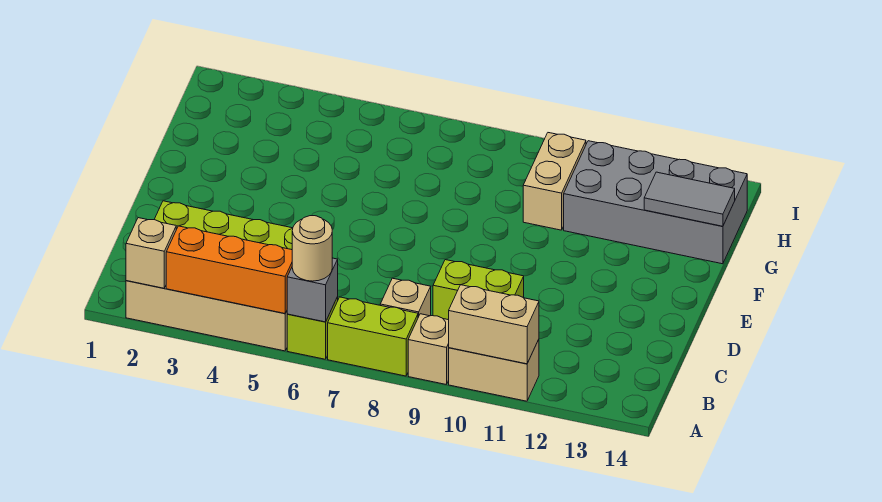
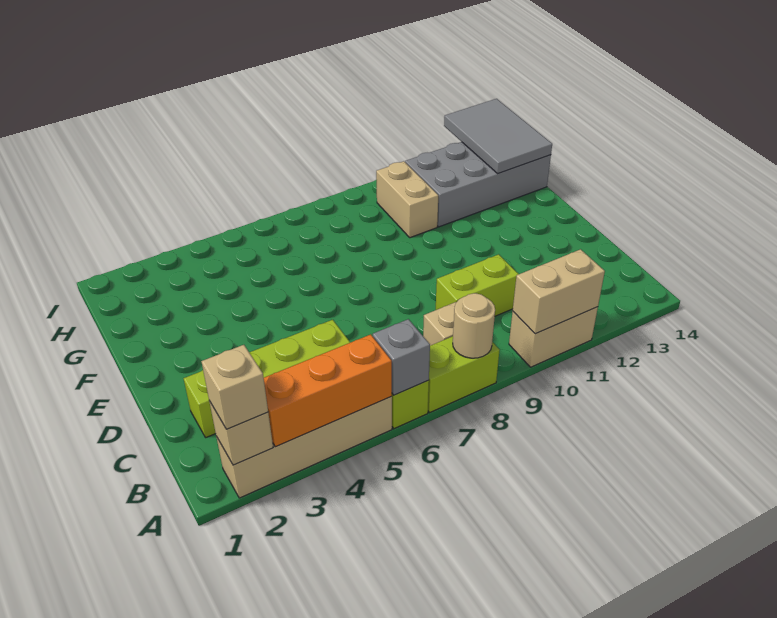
tan round brick A6 level 3 -> tan round brick A8 level 2
tan brick A9 level 1 -> tan brick A2 level 3
grey tile G13:G14 level 2 -> grey tile G13:I14 level 2

